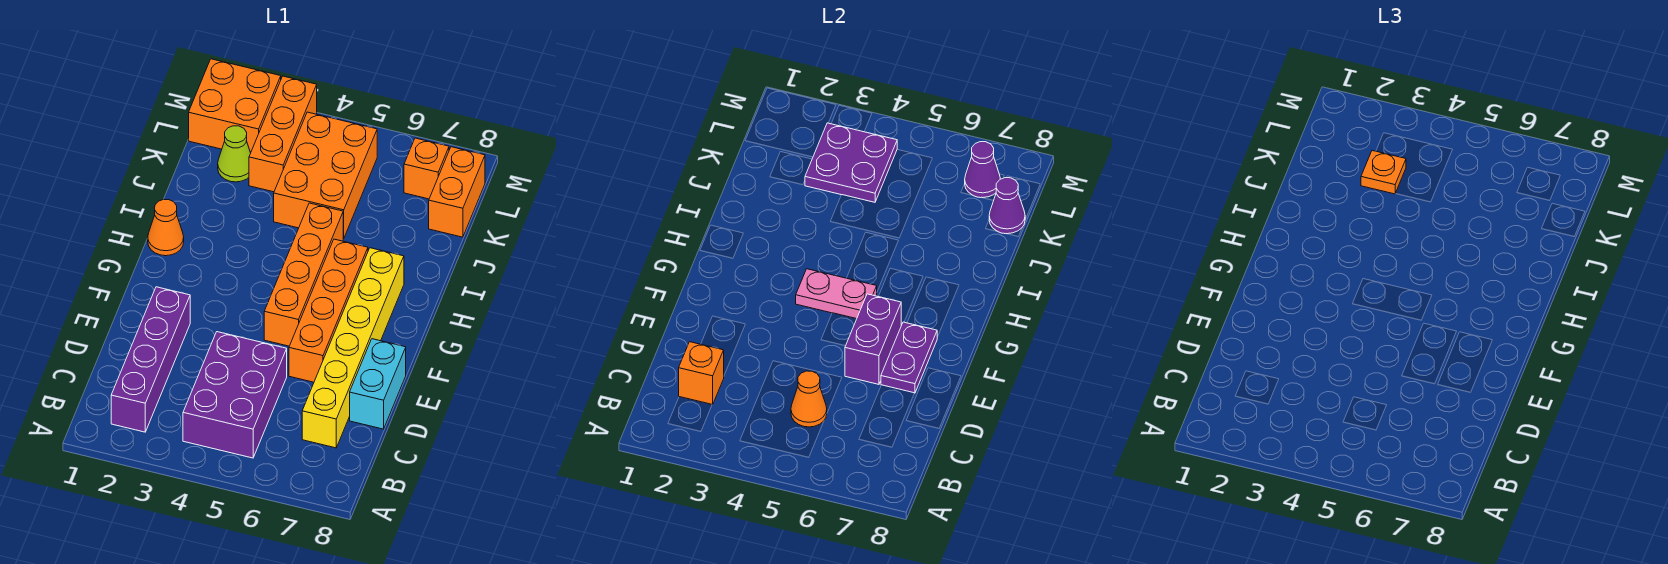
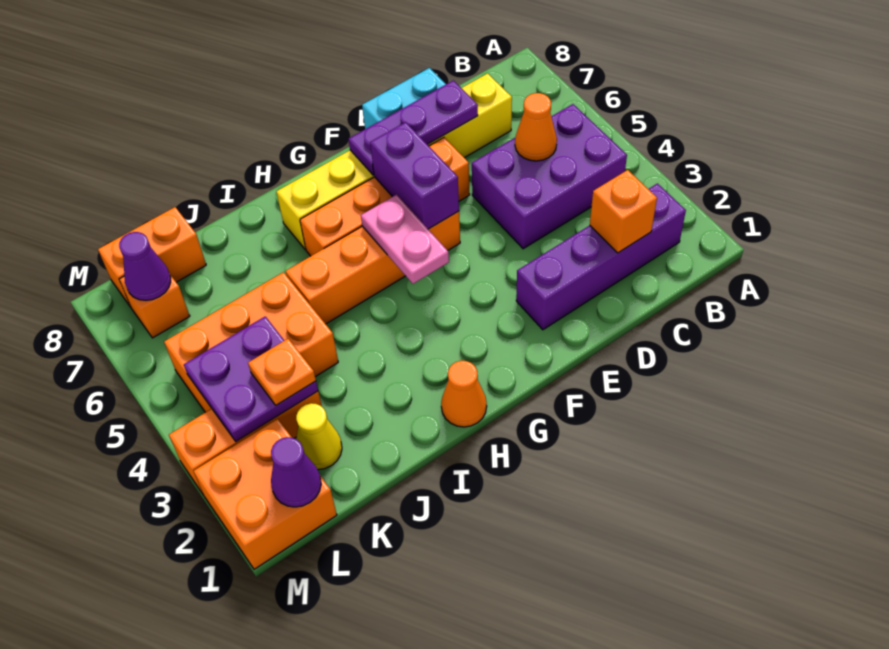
purple brick E6:F6 level 2 -> purple brick F5:F6 level 2
purple plate E7:F7 level 2 -> purple plate D7:F7 level 2
lime cone K2 level 1 -> yellow cone K2 level 1
purple cone K8 level 2 -> purple cone L1 level 2

